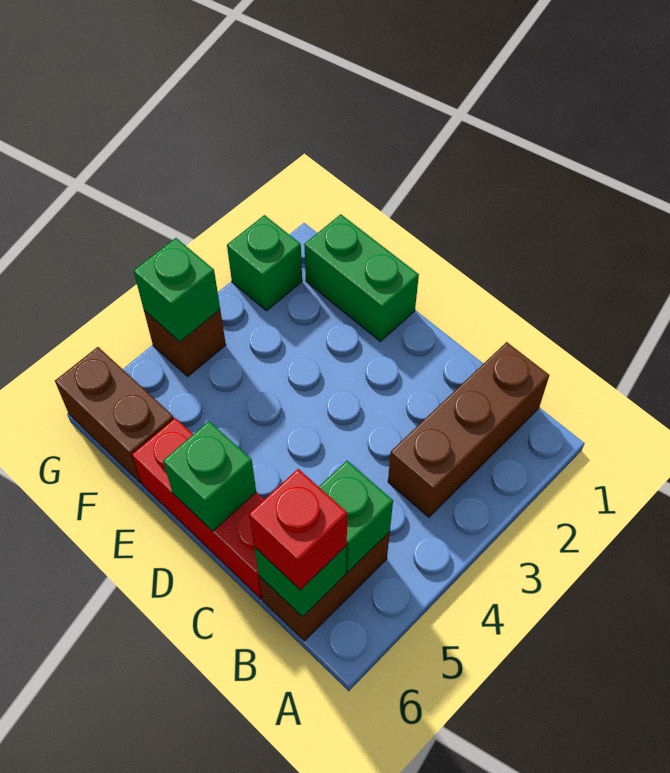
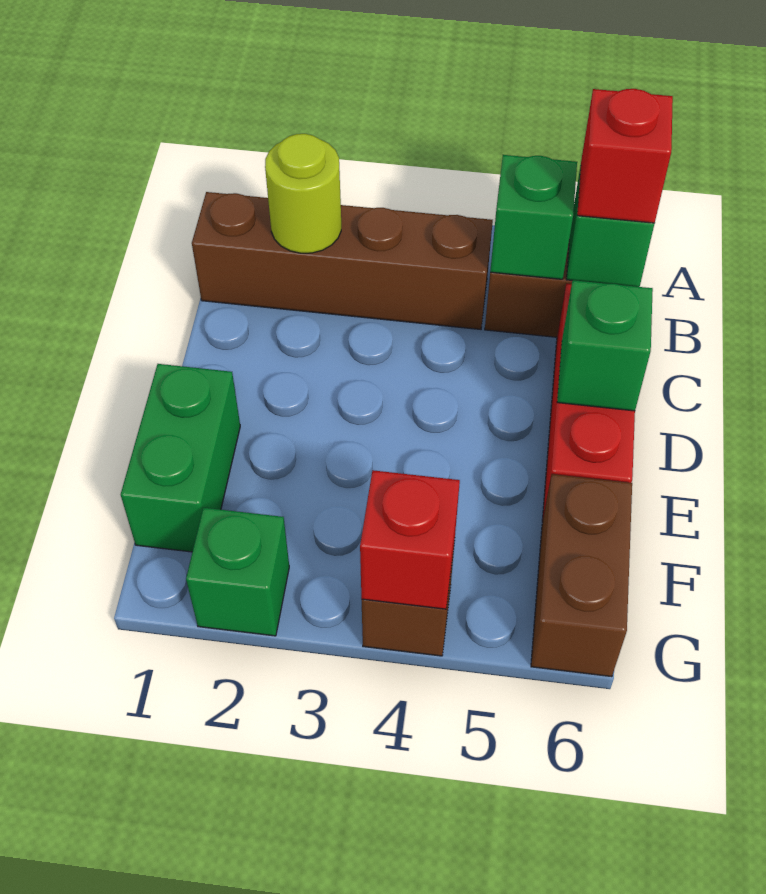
brown brick B1:B3 level 1 -> brown brick B1:B4 level 1
none -> lime round brick B2 level 2
green brick G4 level 2 -> red brick G4 level 2

